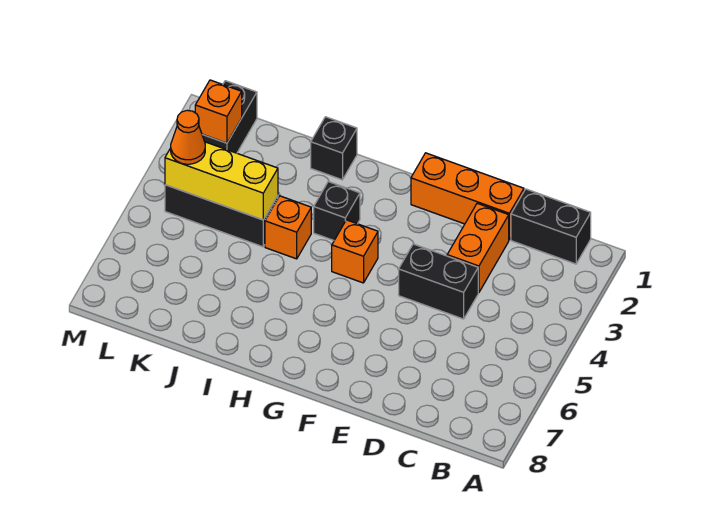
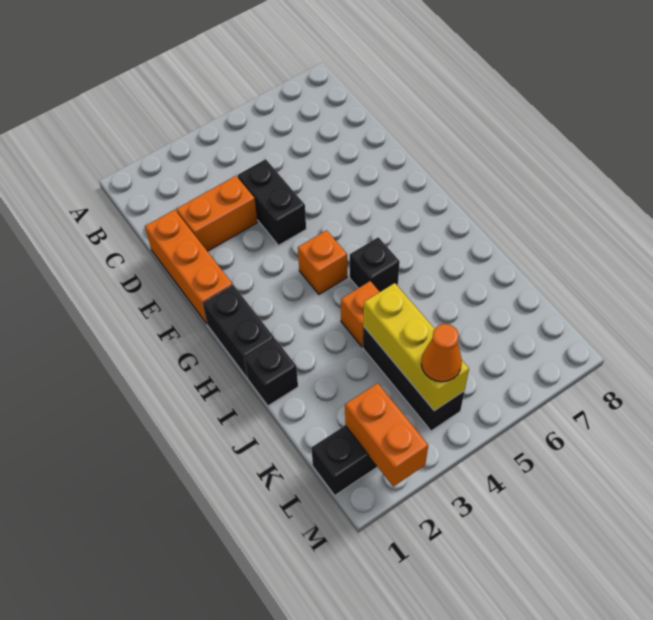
black brick B1:C1 level 1 -> black brick G1:H1 level 1
black brick H3 level 1 -> black brick H5 level 1
orange brick L2 level 2 -> orange brick L2:M2 level 2

